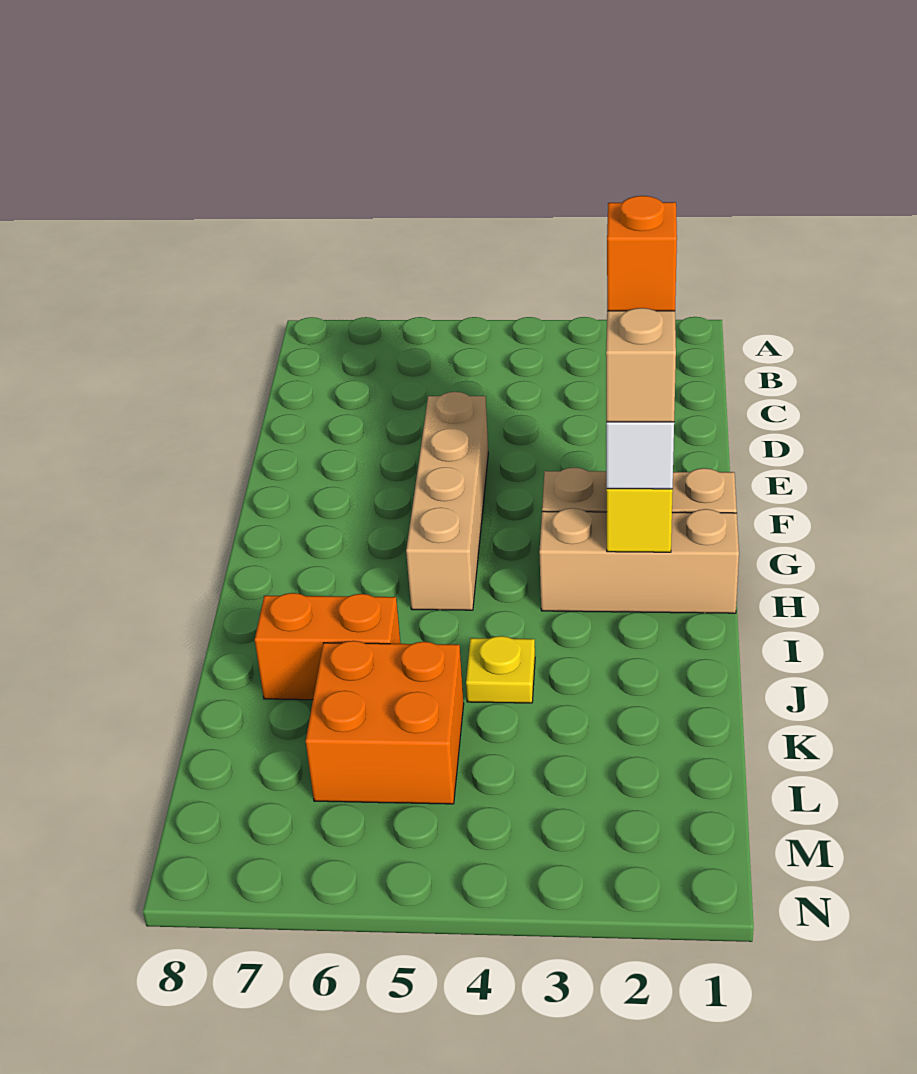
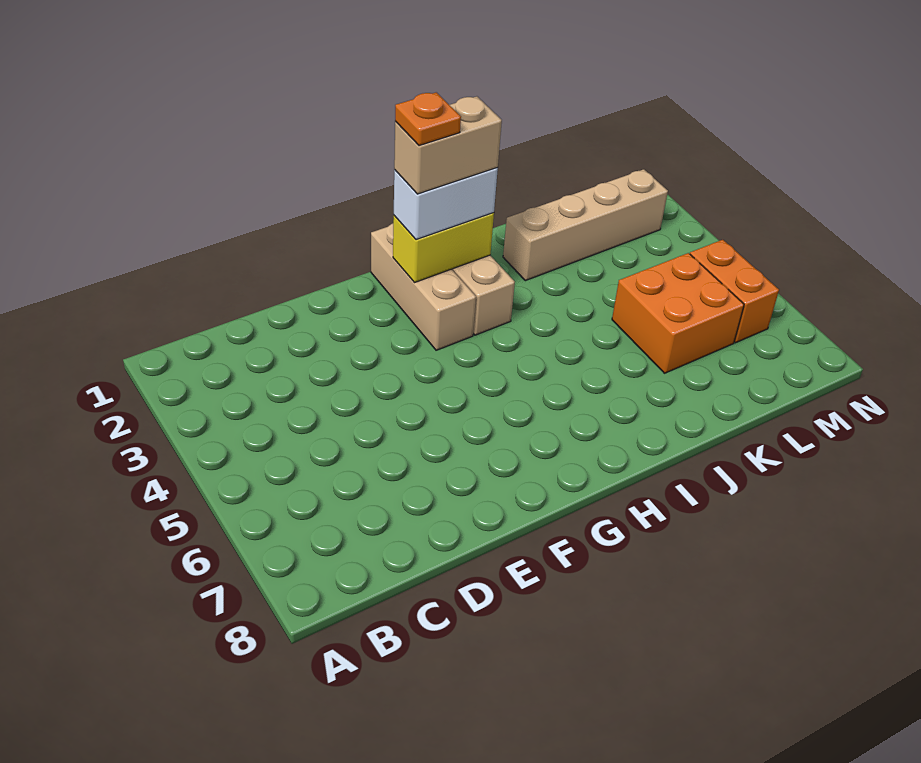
tan brick E5:H5 level 1 -> tan brick J2:M2 level 1
orange brick G2 level 5 -> orange plate G2 level 5
yellow plate J4 level 1 -> none
orange brick J6:J7 level 1 -> orange brick M5:M6 level 1

